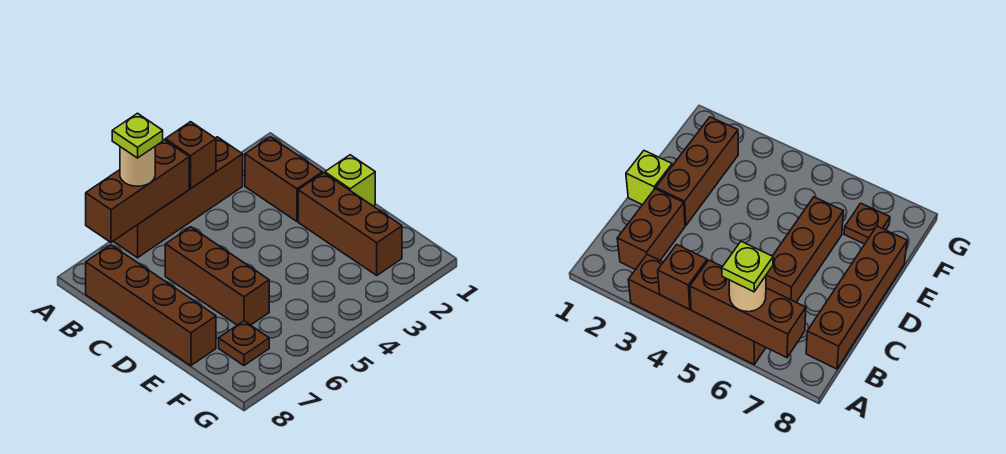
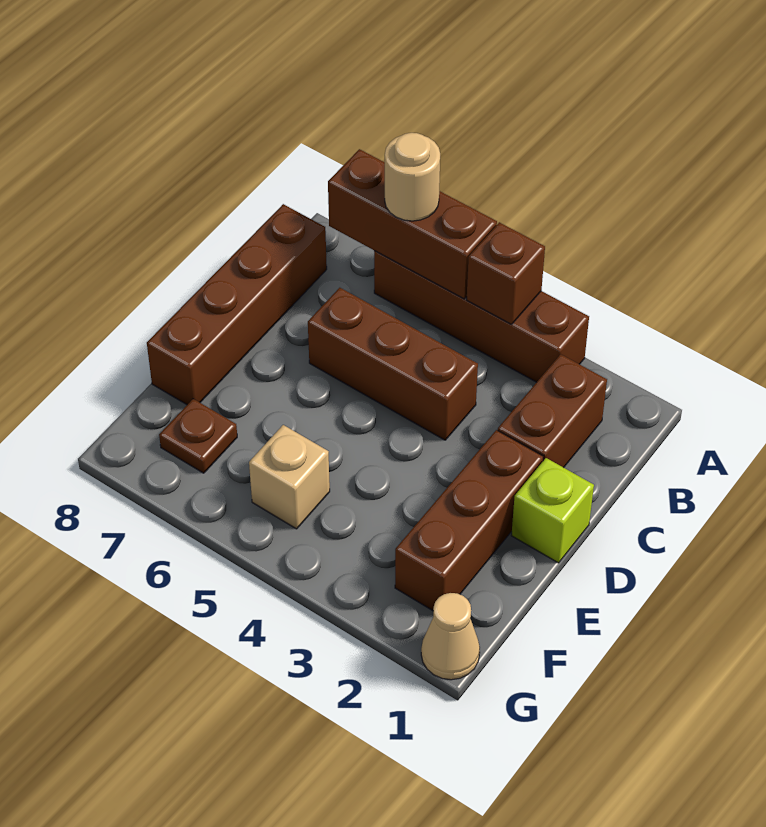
lime plate A6 level 4 -> none
brown brick C6:E6 level 1 -> brown brick C4:C6 level 1
none -> tan brick F5 level 1
none -> tan cone G1 level 1

